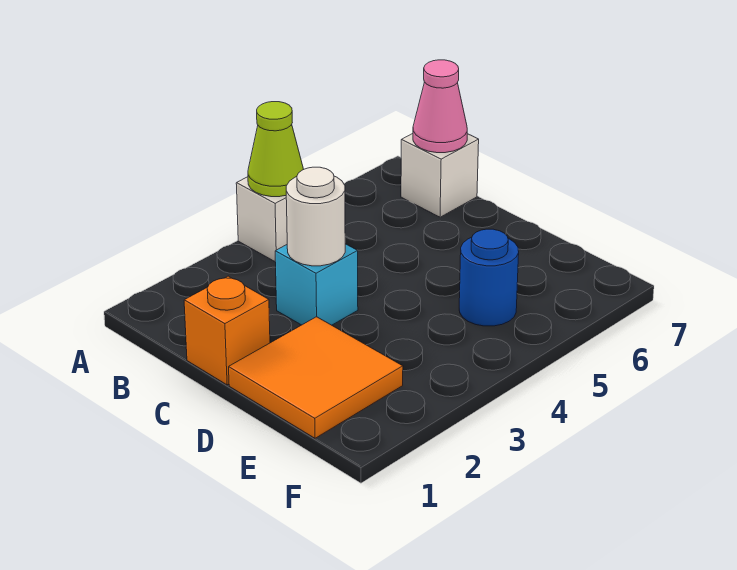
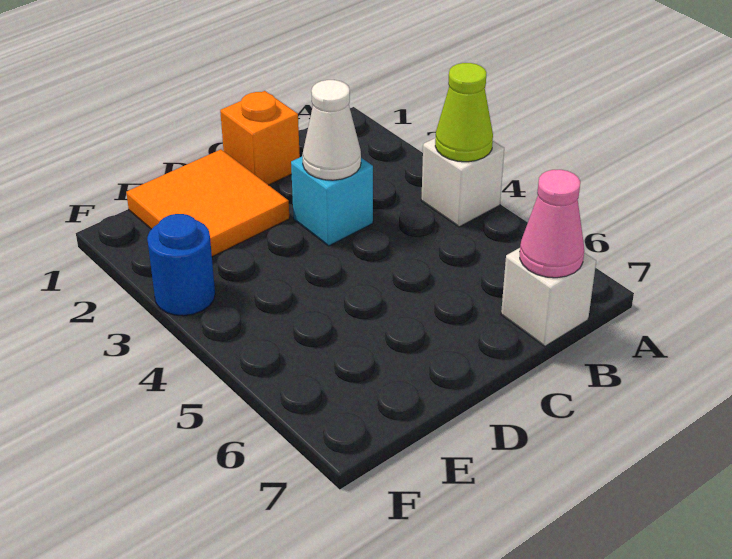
white round brick C3 level 2 -> white cone C3 level 2
blue round brick E5 level 1 -> blue round brick F3 level 1

